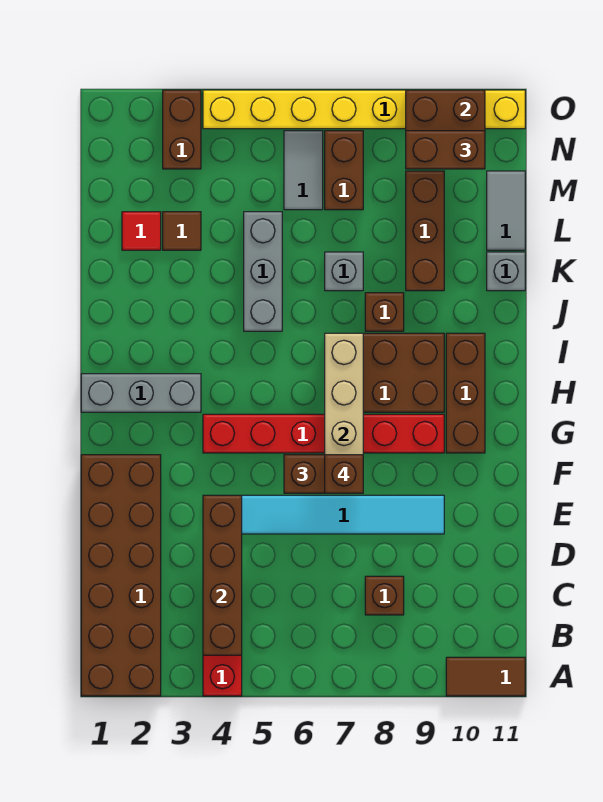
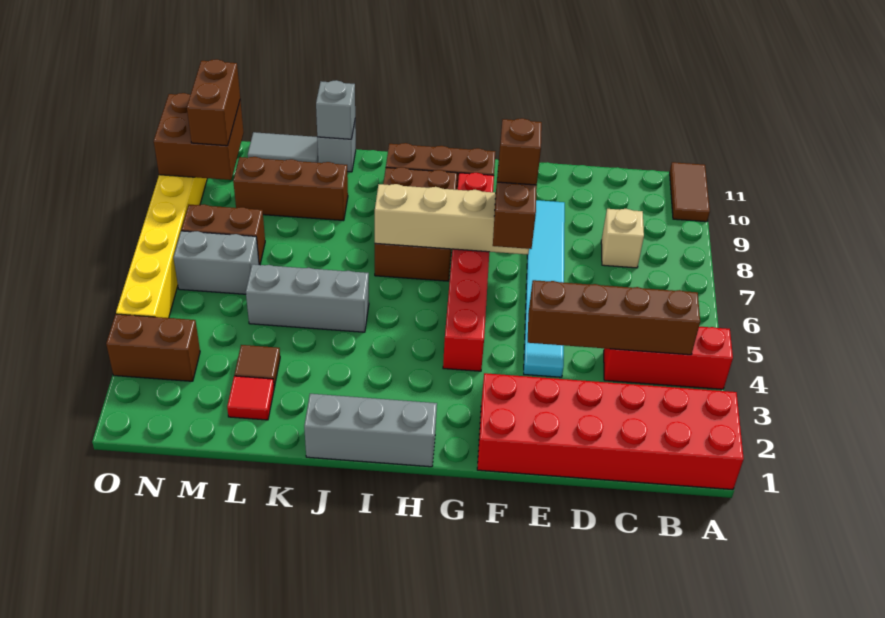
brown brick A1:F2 level 1 -> red brick A1:F2 level 1
brown brick C8 level 1 -> tan brick C8 level 1
grey brick H1:H3 level 1 -> grey brick H1:J1 level 1
brown brick J8 level 1 -> none
grey brick K7 level 1 -> grey brick K11 level 2
grey tile M6:N6 level 1 -> grey brick M6:N6 level 1

